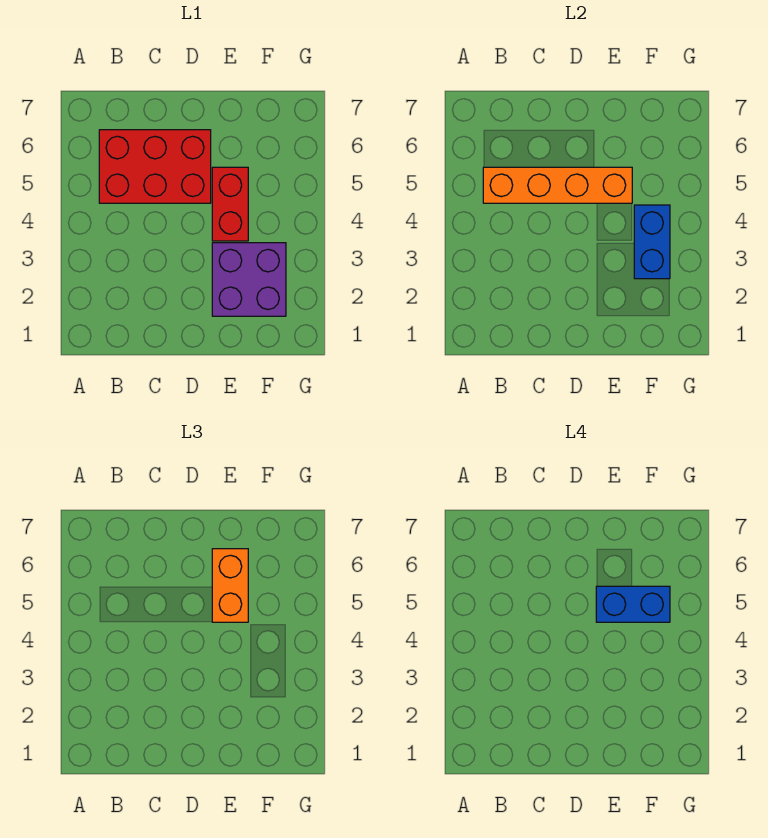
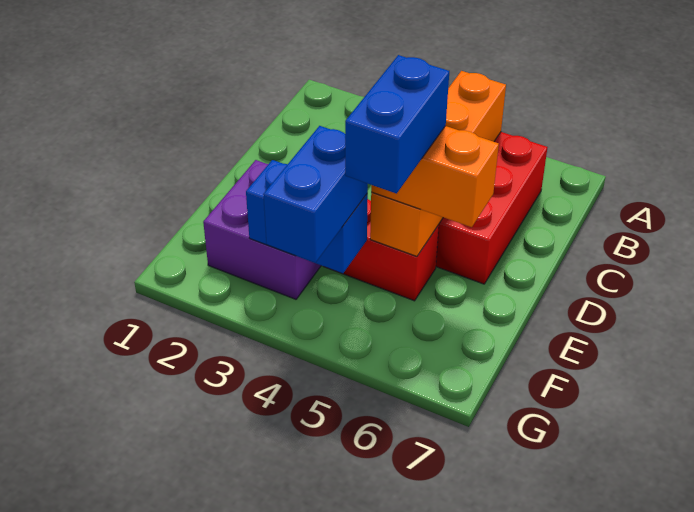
none -> blue brick F4:G4 level 3

